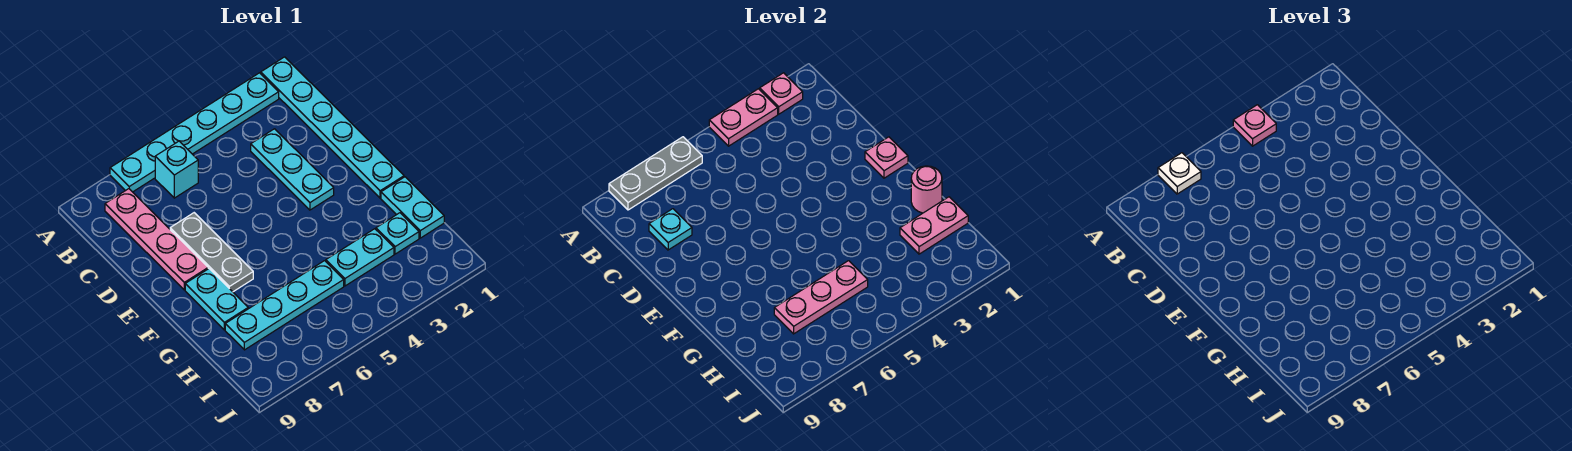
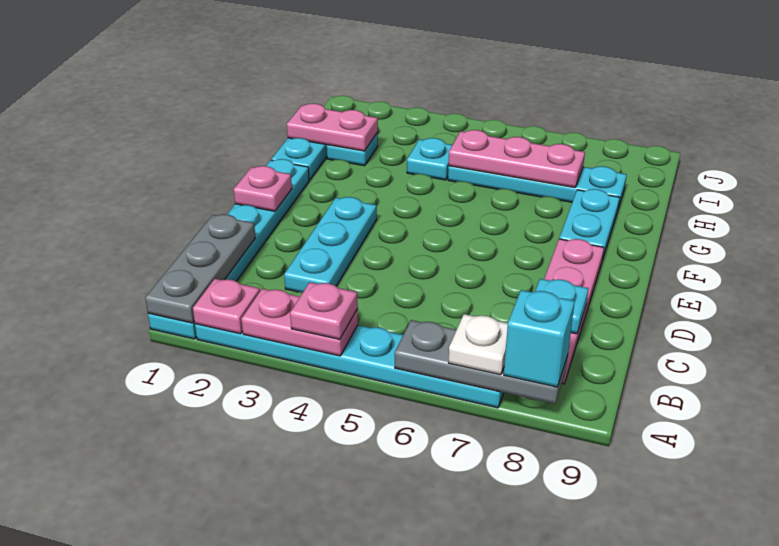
cyan brick B6 level 1 -> cyan brick A8 level 3
grey plate D7:F7 level 1 -> grey plate A1:C1 level 2
pink round brick G1 level 2 -> none
cyan plate H3:H4 level 1 -> cyan plate H4 level 1

